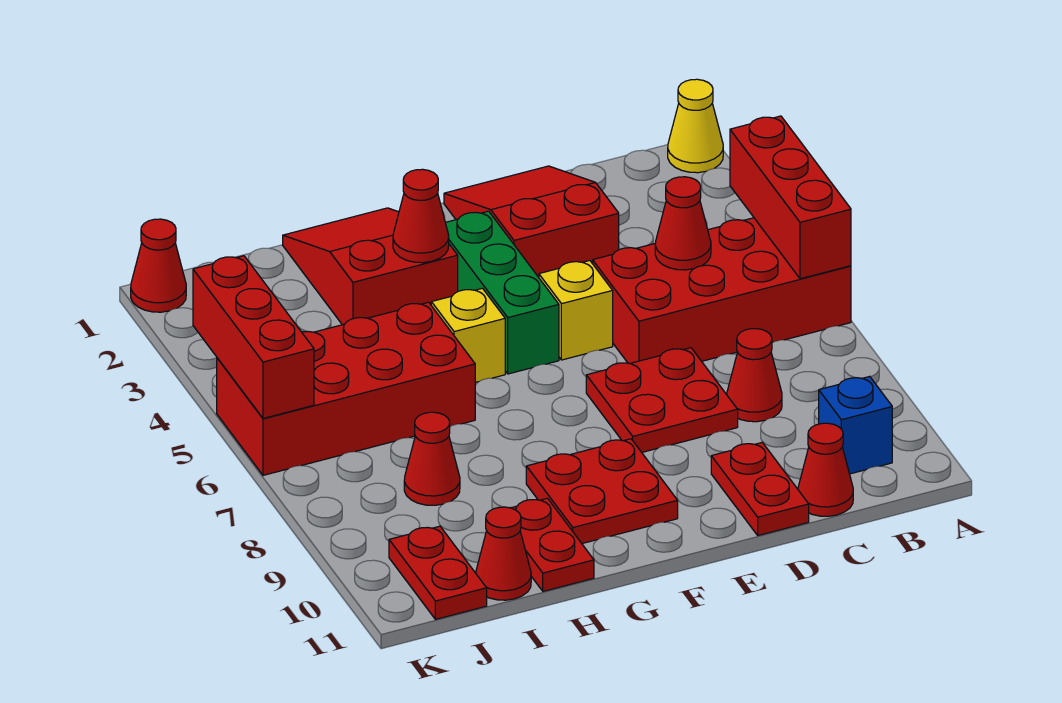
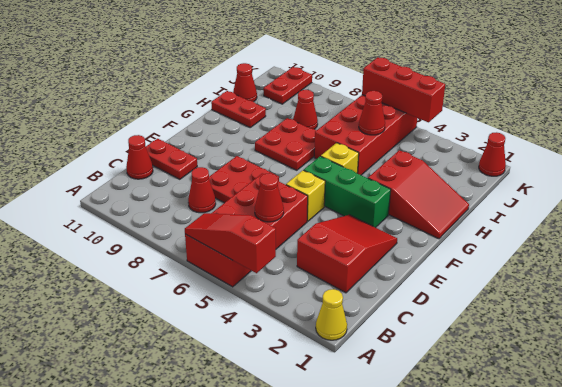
red brick A4:A6 level 2 -> red slope A4:A6 level 2 top 4
blue brick B10 level 1 -> none
red slope D1:E3 level 1 top 3 -> red slope C2:E3 level 1 top C
red plate F9:G10 level 1 -> red plate G7:H8 level 1
red cone G3 level 2 -> red cone I5 level 2
red plate J10:J11 level 1 -> red plate J10:K10 level 1

